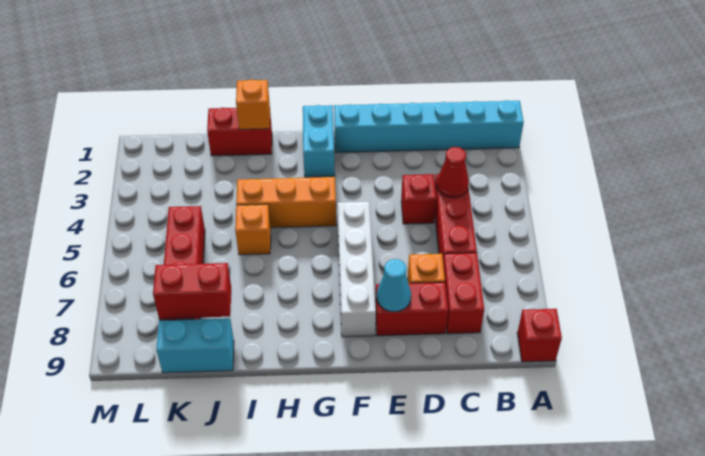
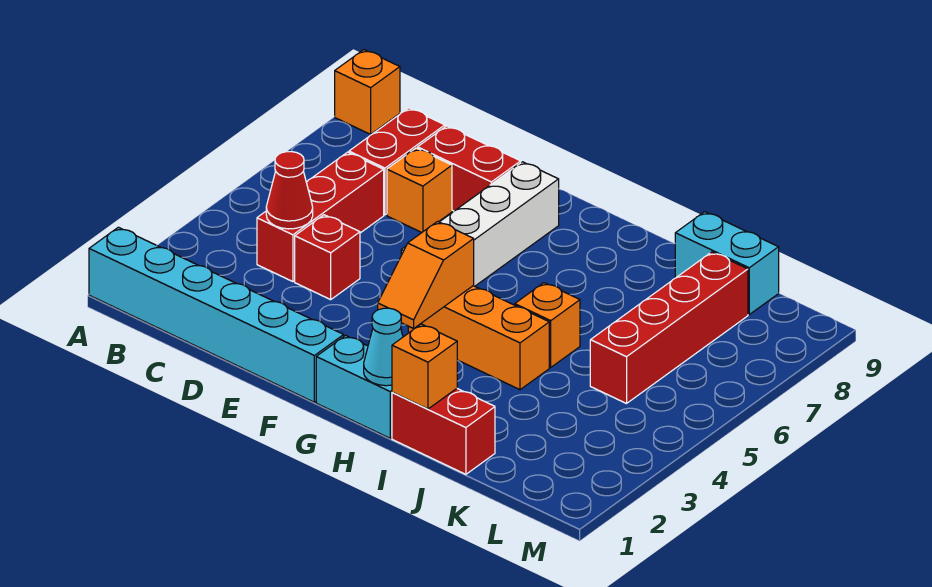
red brick A9 level 1 -> orange brick A9 level 1
cyan cone E8 level 2 -> cyan cone H1 level 2
cyan brick G1:G2 level 1 -> cyan brick G1:H1 level 1
none -> orange slope G3:G4 level 2 top 4
red brick J8:K8 level 2 -> none

